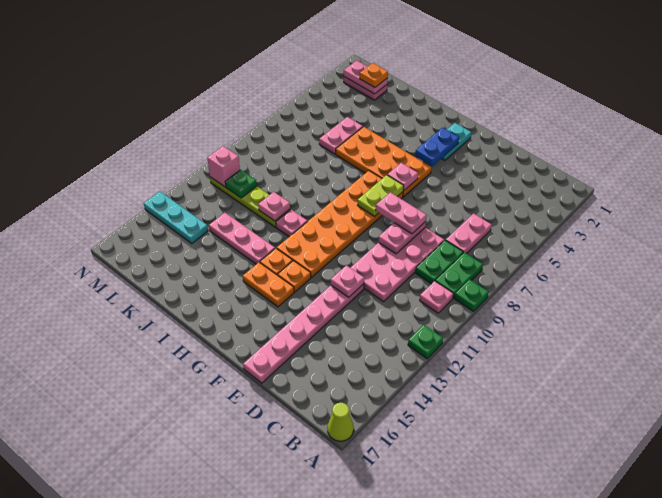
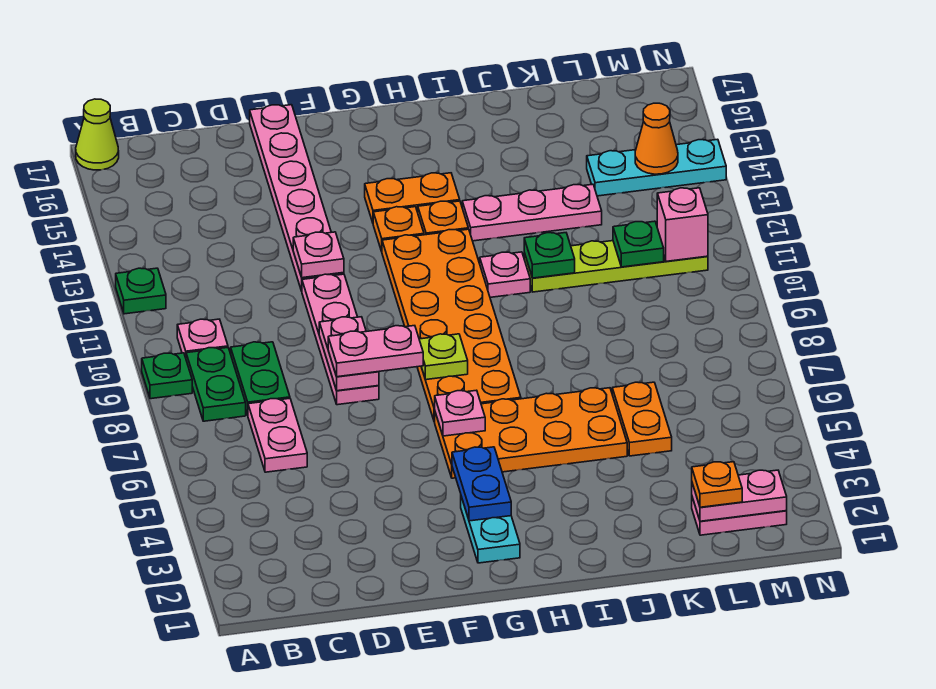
pink plate D8:E11 level 1 -> pink plate E8:E11 level 1
lime plate G7:G8 level 2 -> lime plate G8 level 2
pink plate J11 level 2 -> green plate J11 level 2
pink plate K5:K6 level 1 -> orange plate K5:K6 level 1
none -> orange cone M14 level 2

